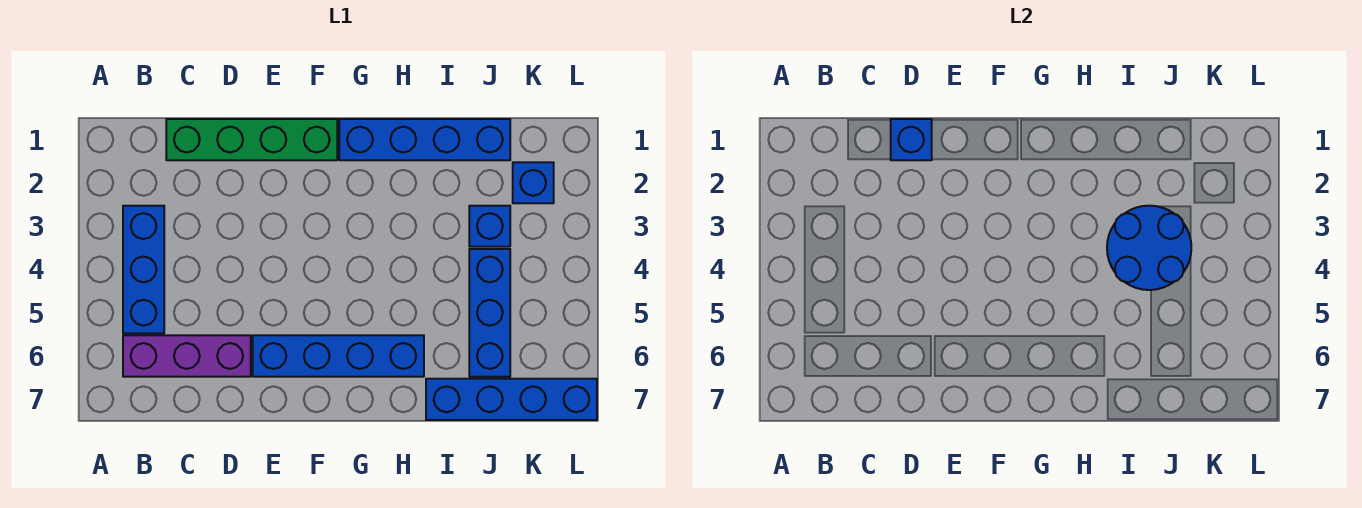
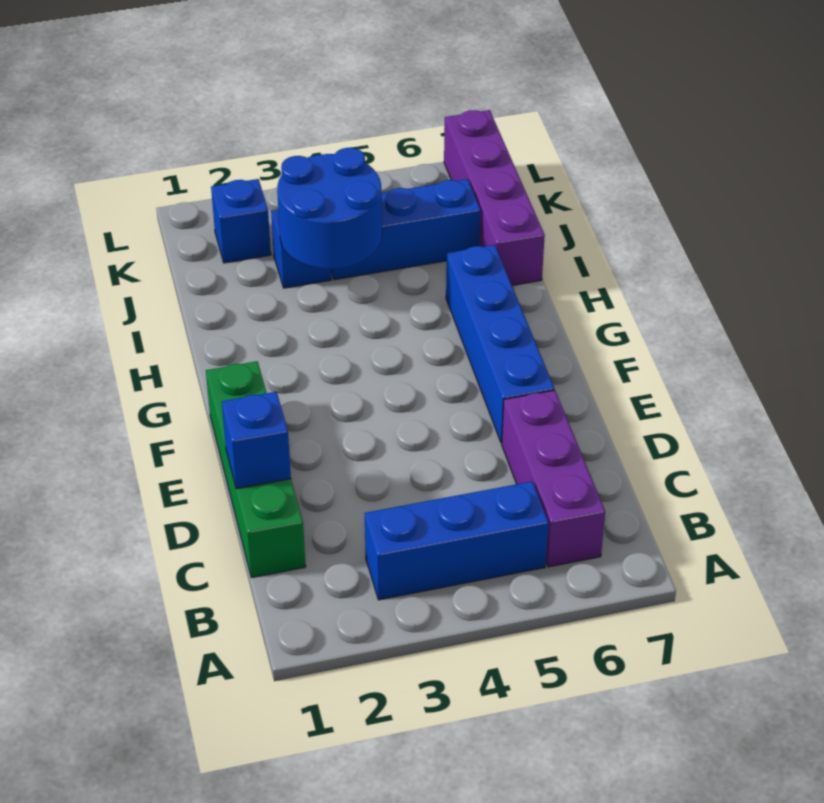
blue brick G1:J1 level 1 -> none
blue brick I7:L7 level 1 -> purple brick I7:L7 level 1

